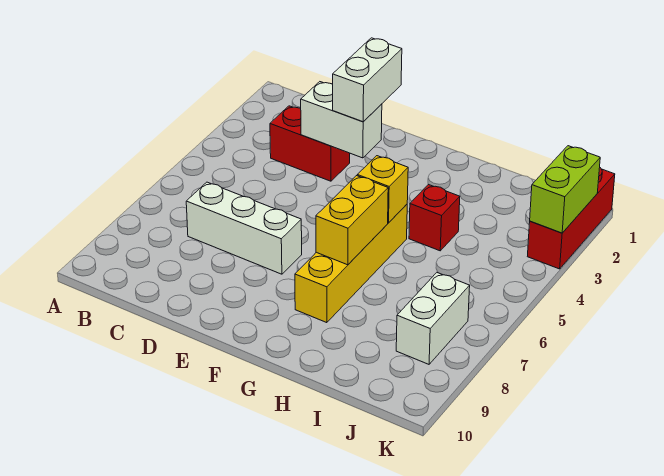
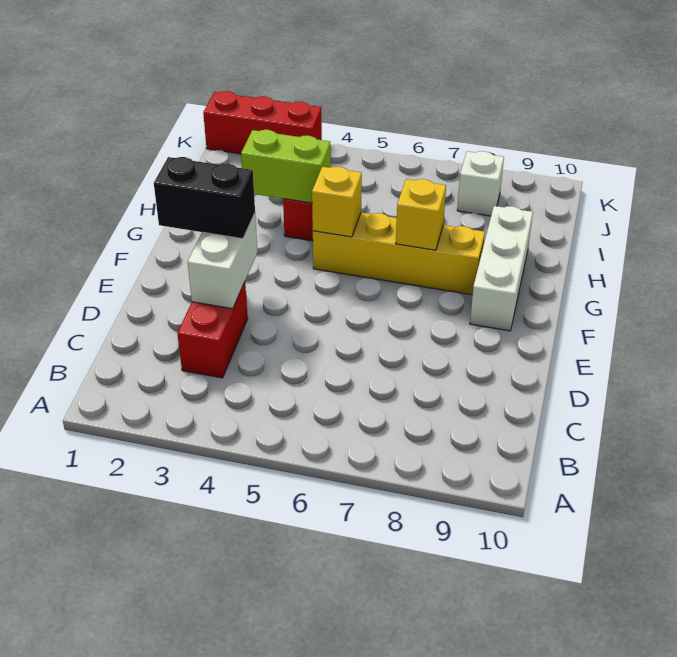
white brick C7:E7 level 1 -> white brick F9:H9 level 1
white brick E2:E3 level 3 -> black brick E2:E3 level 3
yellow brick G6:G7 level 2 -> yellow brick G7 level 2
white brick J7:J8 level 1 -> white brick J8 level 1
lime brick K2:K3 level 2 -> lime brick H3:H4 level 2

